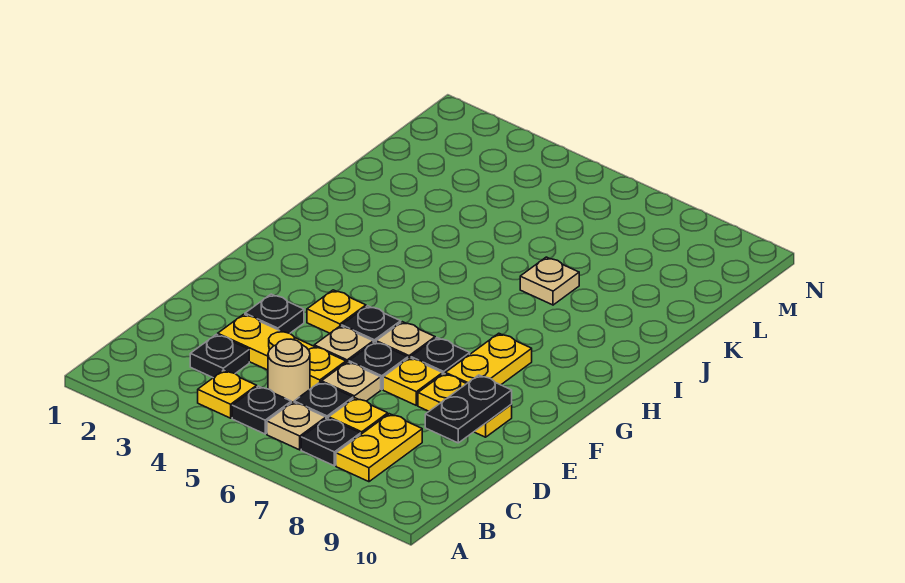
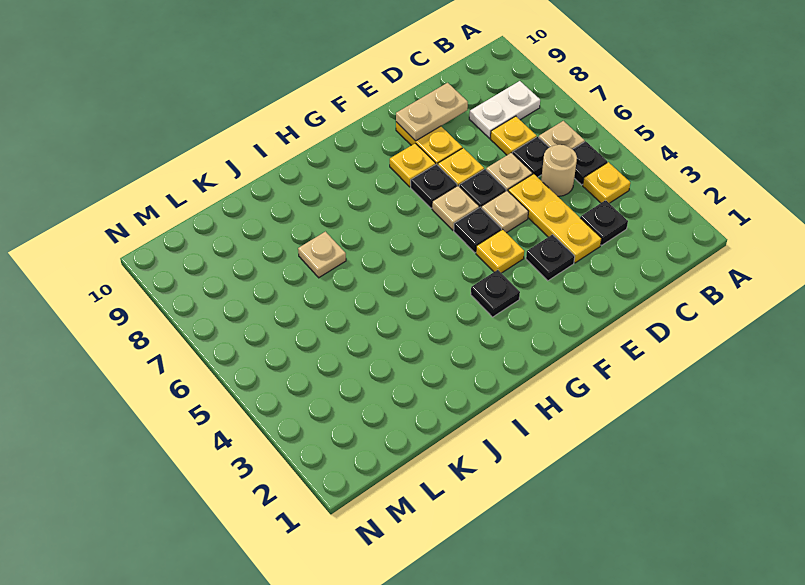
black plate B7 level 1 -> black plate G3 level 1
yellow plate B8:C8 level 1 -> white plate B8:C8 level 1
black plate D9:E9 level 2 -> tan plate D9:E9 level 2
yellow plate F8:G8 level 1 -> yellow plate F8 level 1

